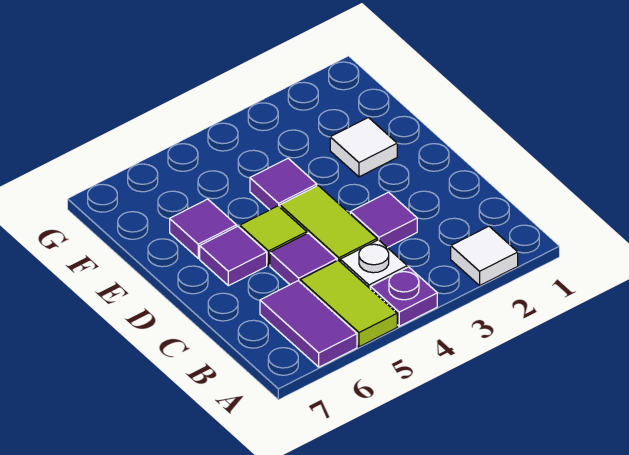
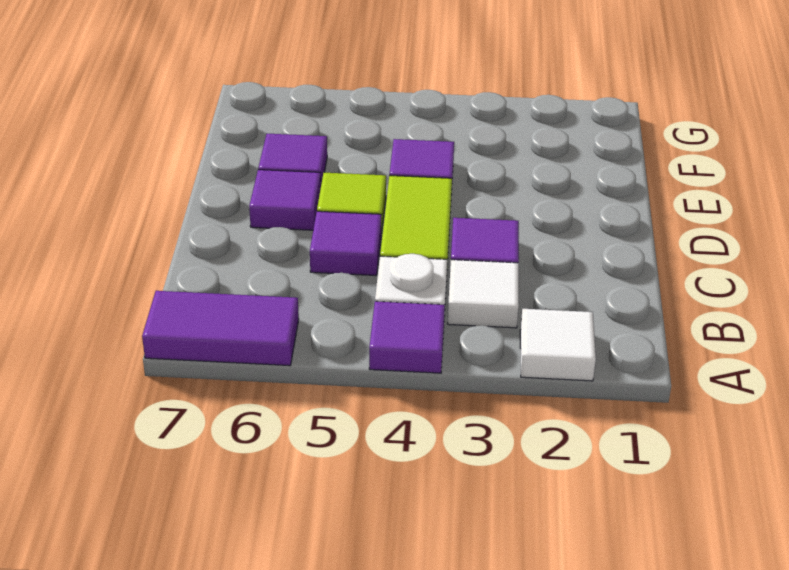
purple plate A4 level 1 -> purple tile A4 level 1
lime tile A5:B5 level 1 -> none
purple tile A6:B6 level 1 -> purple tile A6:A7 level 1
white tile E2 level 1 -> white tile B3 level 1

